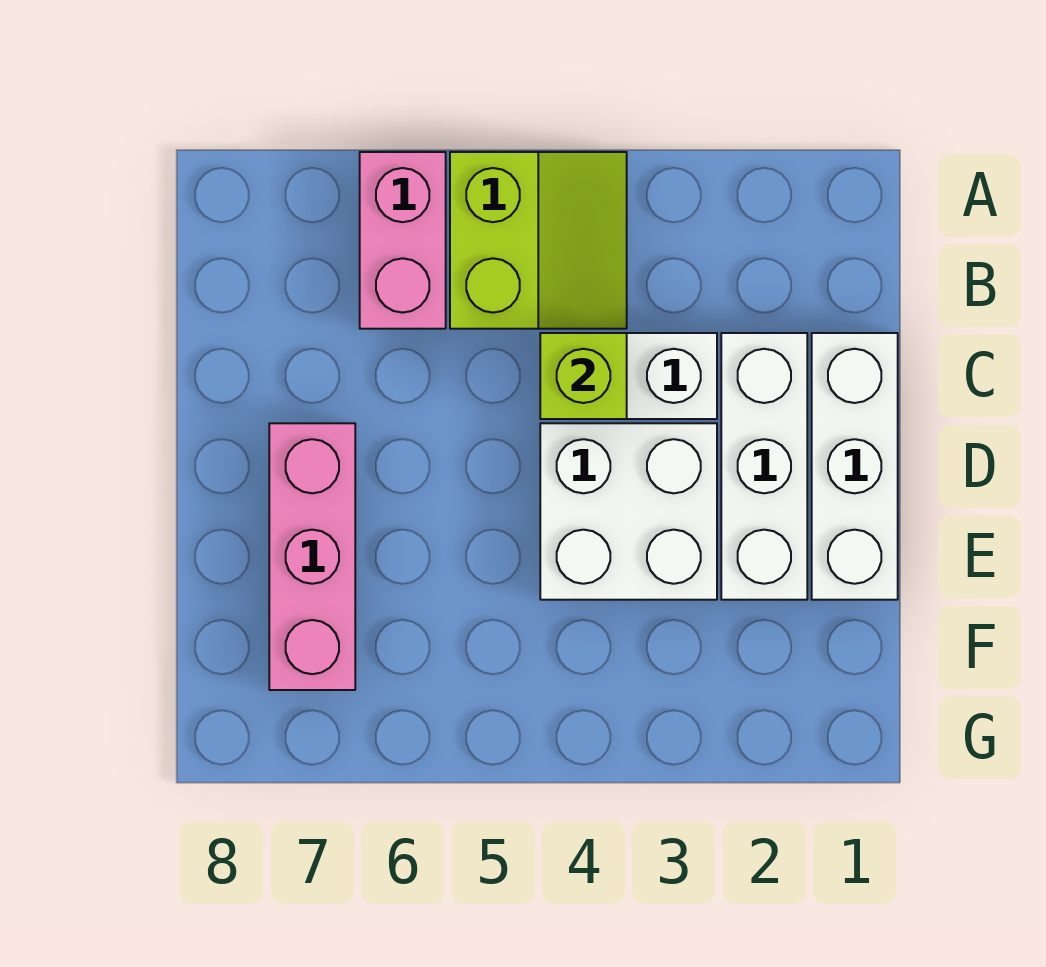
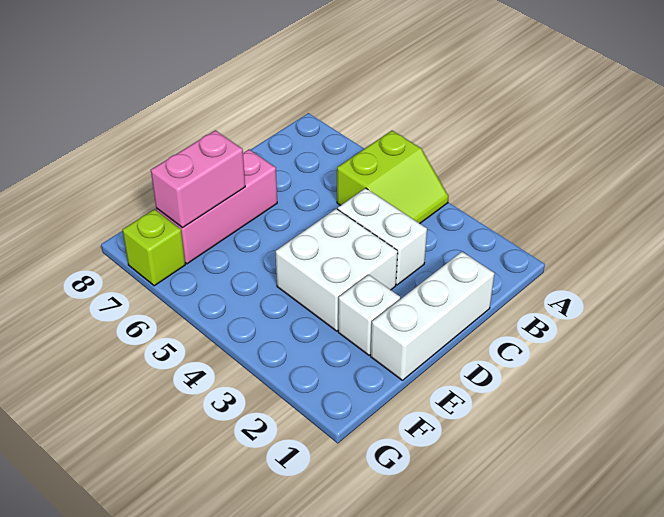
pink brick A6:B6 level 1 -> pink brick E7:F7 level 2
white brick C2:E2 level 1 -> white brick E2 level 1
lime brick C4 level 2 -> lime brick G7 level 1

